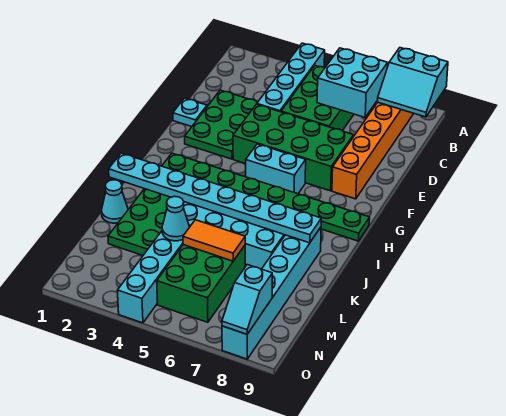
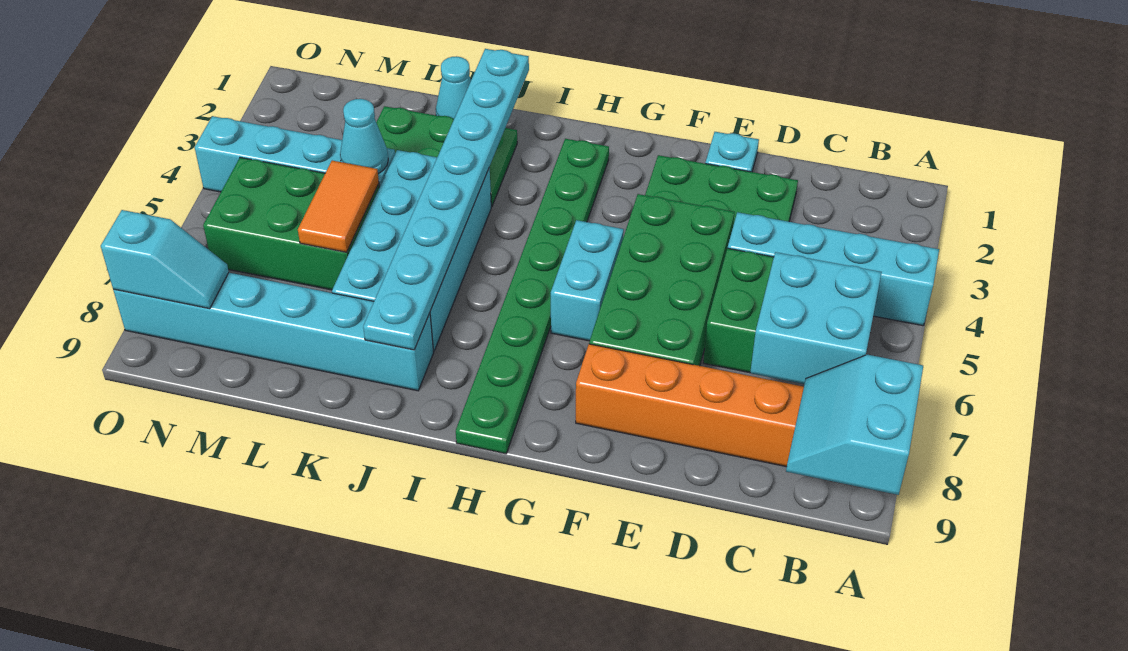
cyan slope N8:O8 level 2 top N -> cyan slope N8:O8 level 2 top O

